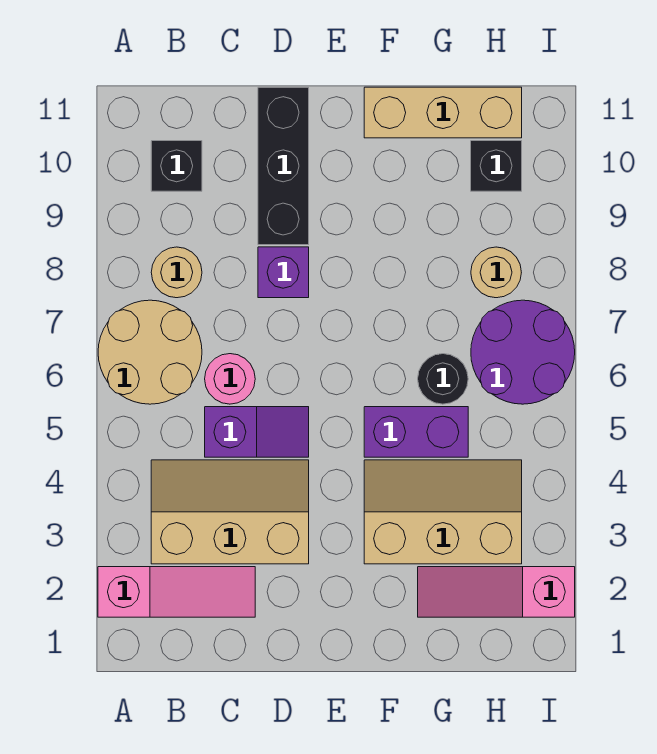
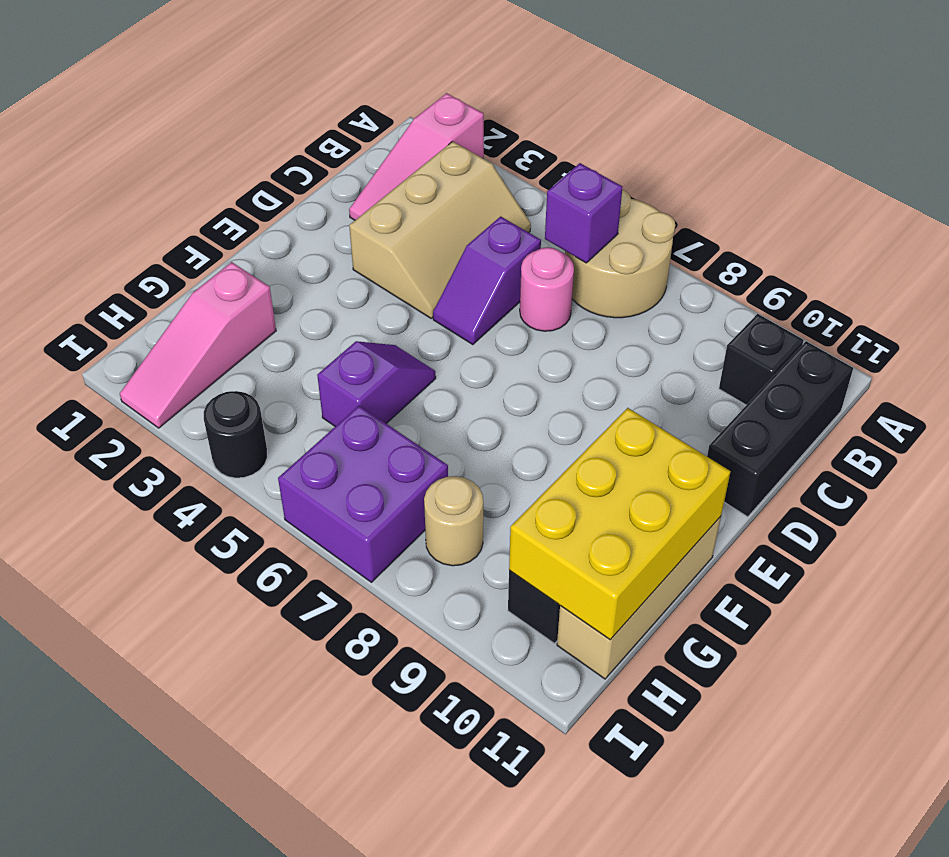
tan round brick B8 level 1 -> none
purple brick D8 level 1 -> purple brick B6 level 2
black brick D9:D11 level 1 -> black brick B11:D11 level 1
tan slope F3:H4 level 1 top 3 -> none
purple brick F5:G5 level 1 -> purple slope F5:G5 level 1 top G
none -> yellow brick F10:H11 level 2
pink slope G2:I2 level 1 top I -> pink slope G2:I2 level 1 top G
black round brick G6 level 1 -> black round brick I4 level 1
purple round brick H6:I7 level 1 -> purple brick H6:I7 level 1

